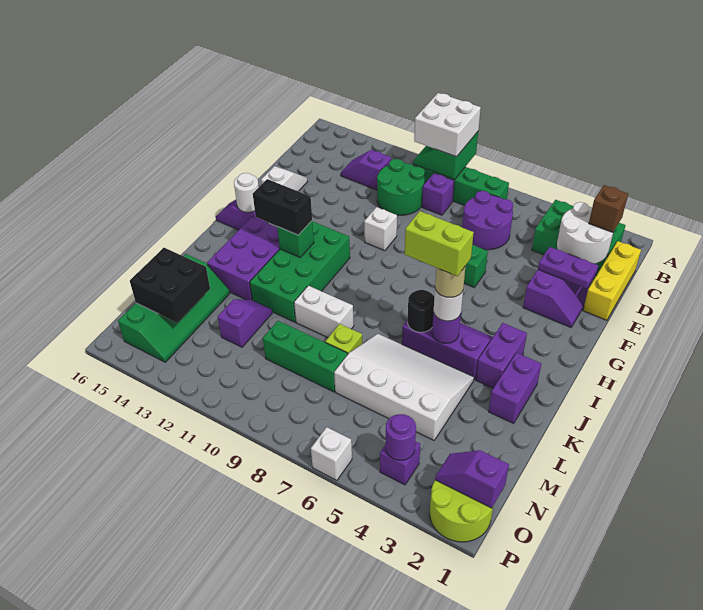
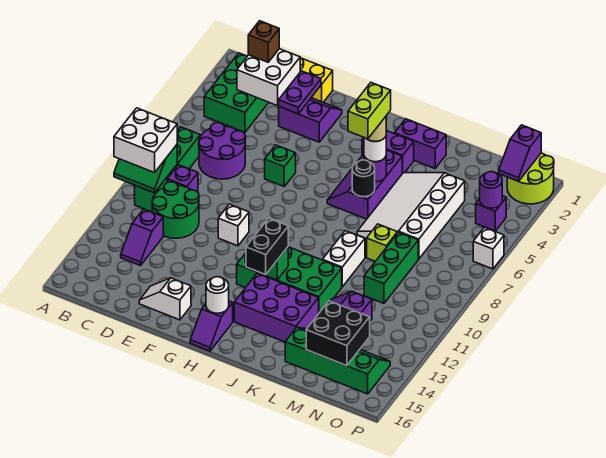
white round brick C2:D3 level 2 -> white brick C2:D3 level 2

